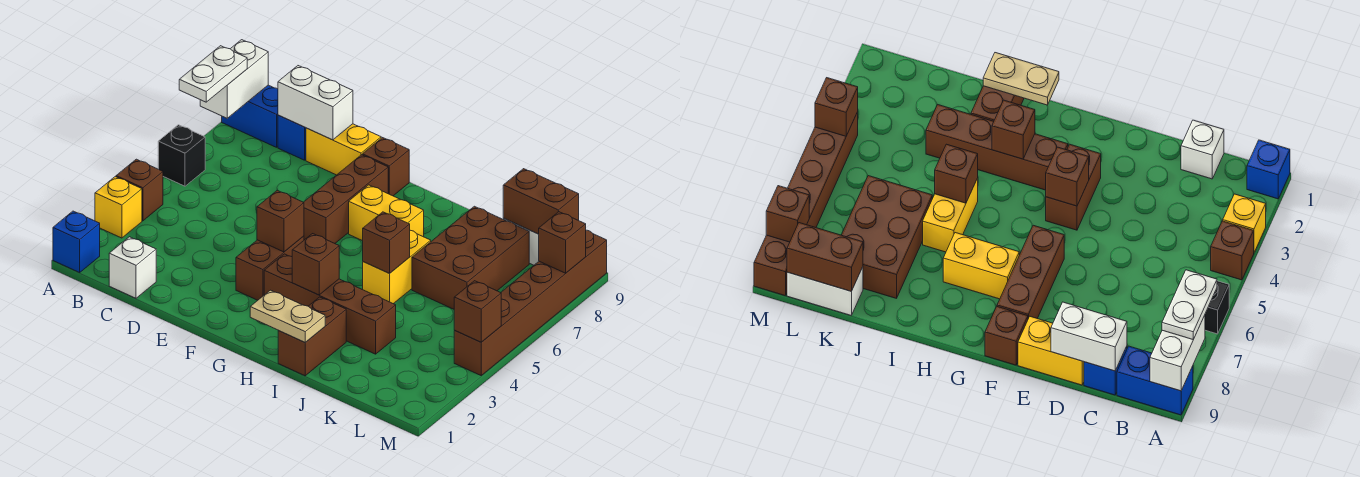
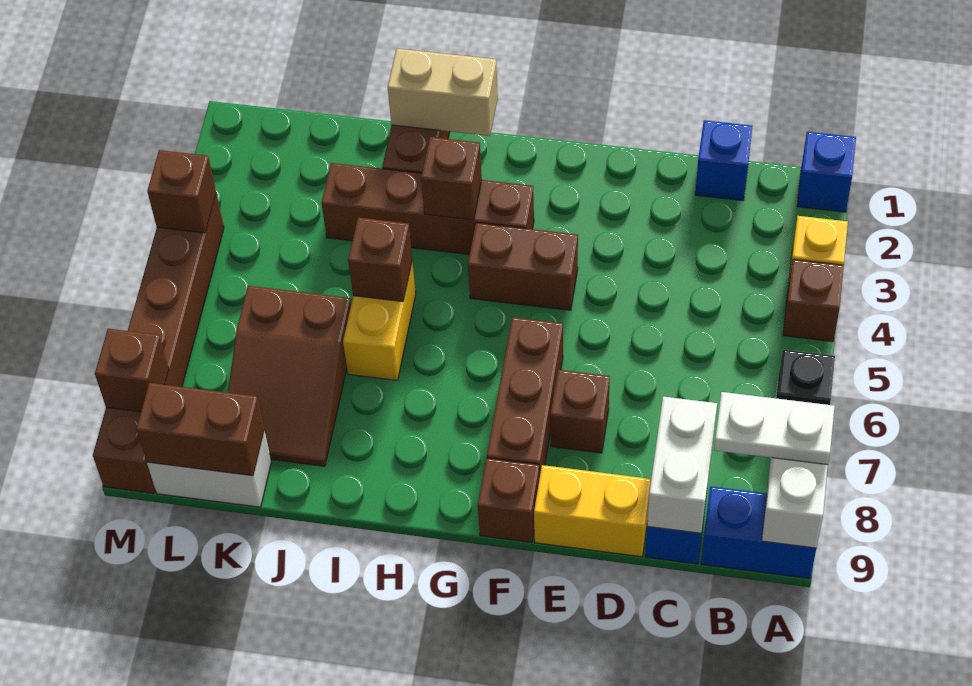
white plate A7:A8 level 3 -> white plate A8:B8 level 3
white brick C1 level 1 -> blue brick C1 level 1
white brick C9:D9 level 2 -> white brick C8:C9 level 2
brown brick F3:F4 level 1 -> brown brick F4:G4 level 1
brown brick F4 level 2 -> brown brick E7 level 1
yellow brick G7:H7 level 1 -> none
tan plate H1:I1 level 2 -> tan brick H1:I1 level 2
brown brick J6:K8 level 1 -> brown slope J6:K8 level 1 top 6

